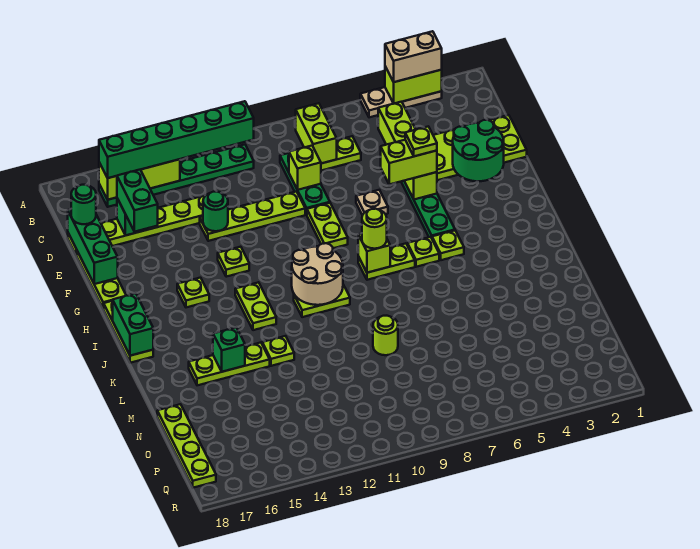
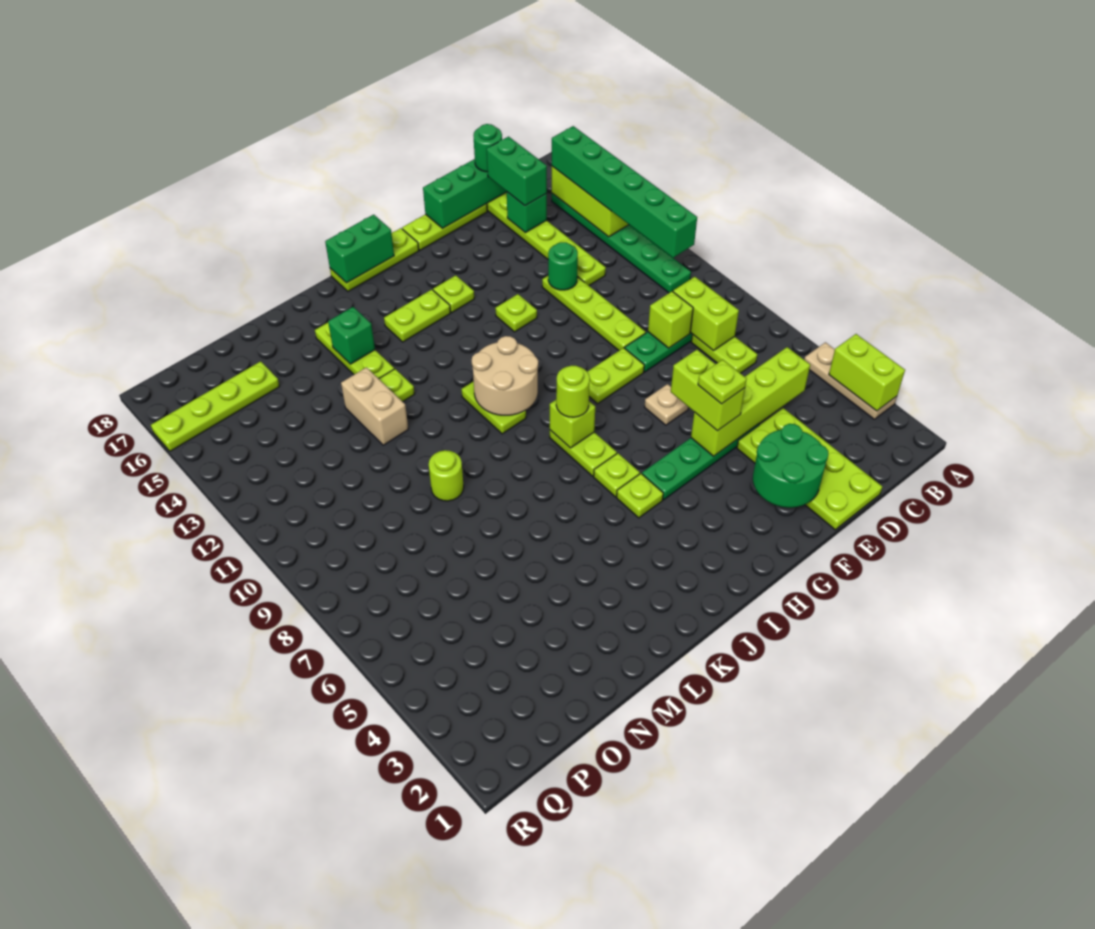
tan brick A3:A4 level 3 -> tan brick M12:M13 level 1
lime brick B8:C8 level 2 -> lime brick C8:C9 level 2
green brick D16:E16 level 3 -> green brick D16:D17 level 3
lime plate I13:J13 level 1 -> lime plate I15:J15 level 1
lime plate N18:Q18 level 1 -> lime plate O16:R16 level 1

